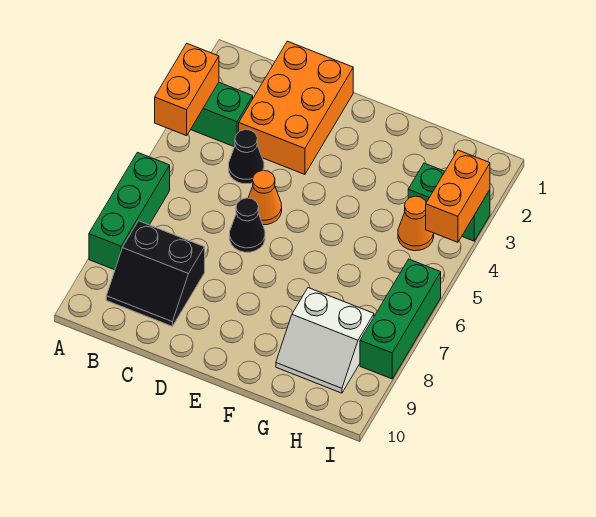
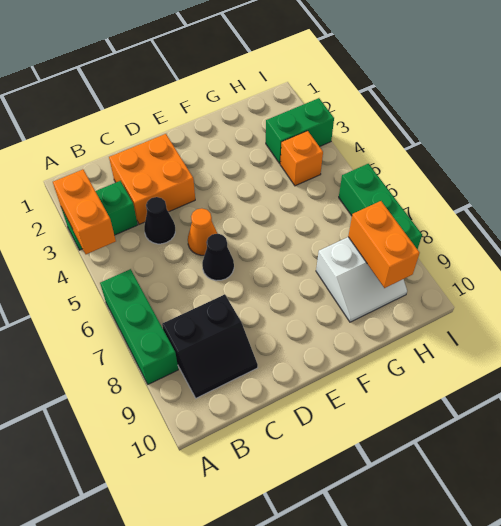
orange brick C1:D3 level 1 -> orange brick C2:D3 level 1
orange cone H4 level 1 -> orange brick H4 level 1
orange brick I3:I4 level 2 -> orange brick H8:H9 level 2

